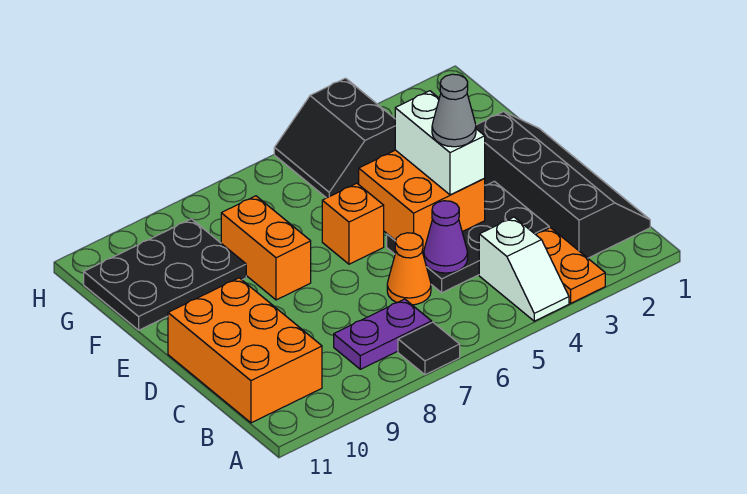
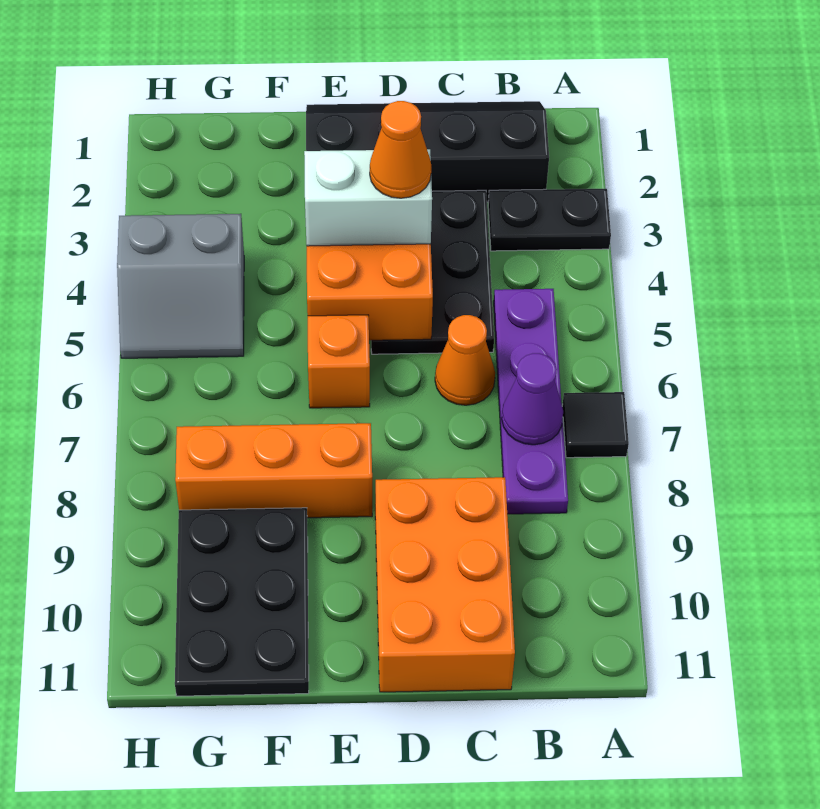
orange plate A3:B3 level 1 -> black plate A3:B3 level 1
white slope A4:B4 level 1 top B -> none
purple plate B7:B8 level 1 -> purple plate B5:B8 level 1
orange brick B10:D11 level 1 -> orange brick C9:D11 level 1
purple cone C5 level 2 -> purple cone B7 level 2
grey cone D4 level 4 -> orange cone D4 level 4
orange brick E8:F8 level 1 -> orange brick E8:G8 level 1
black slope G4:H5 level 1 top 4 -> grey slope G4:H5 level 1 top 4

